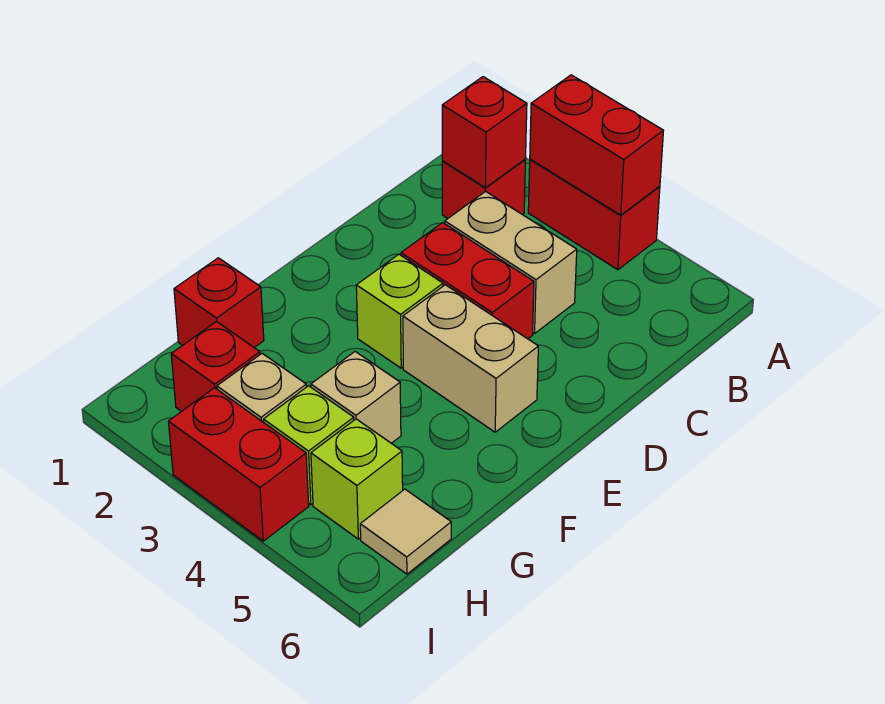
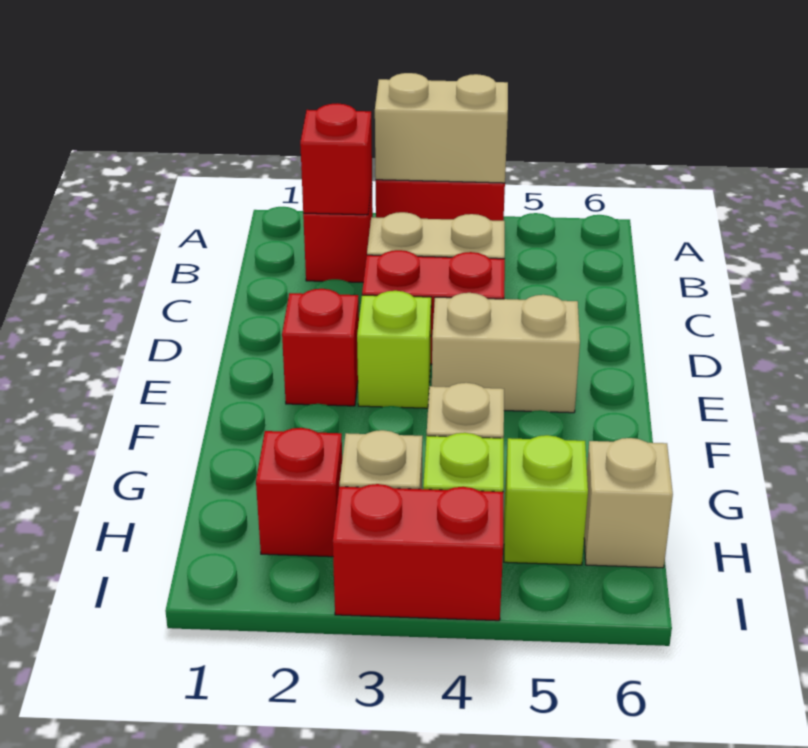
red brick A3:A4 level 2 -> tan brick A3:A4 level 2
red brick G1 level 1 -> red brick E2 level 1
tan tile H6 level 1 -> tan brick H6 level 1

